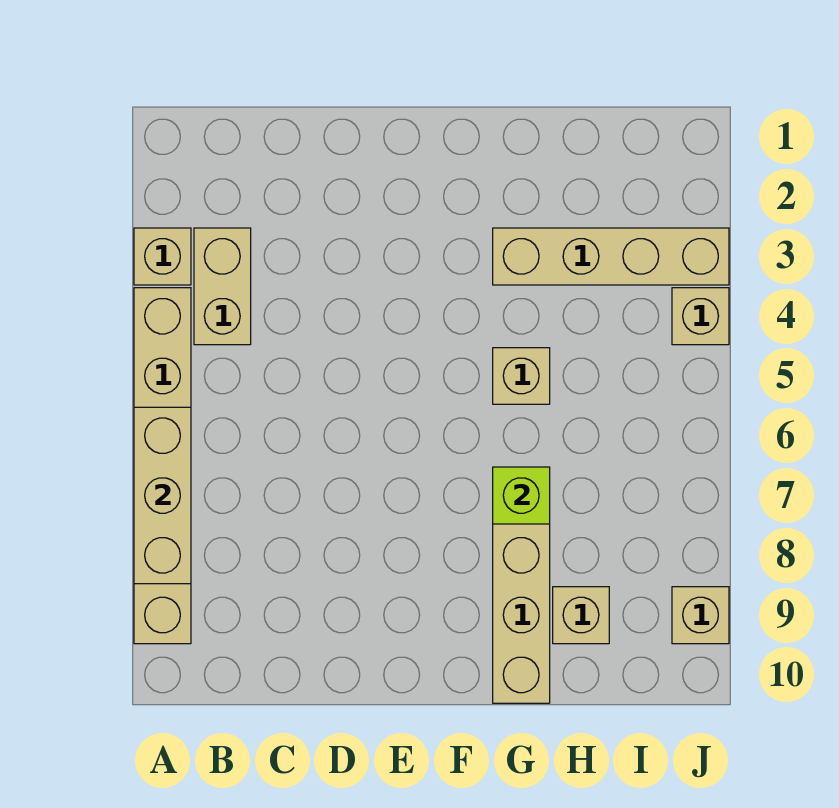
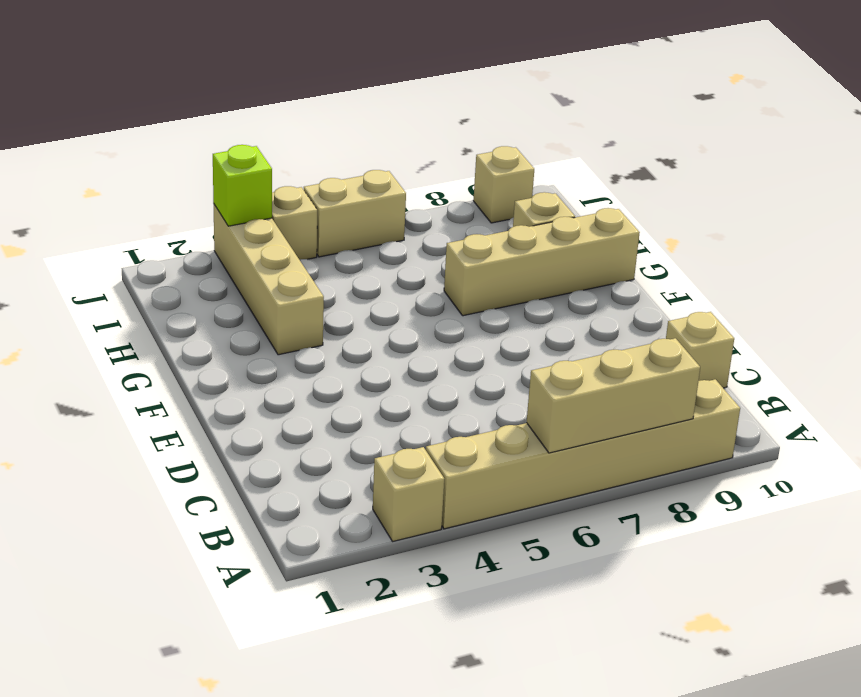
tan brick B3:B4 level 1 -> tan brick J5:J6 level 1
tan brick G5 level 1 -> tan brick C10 level 1
lime brick G7 level 2 -> lime brick J3 level 2

